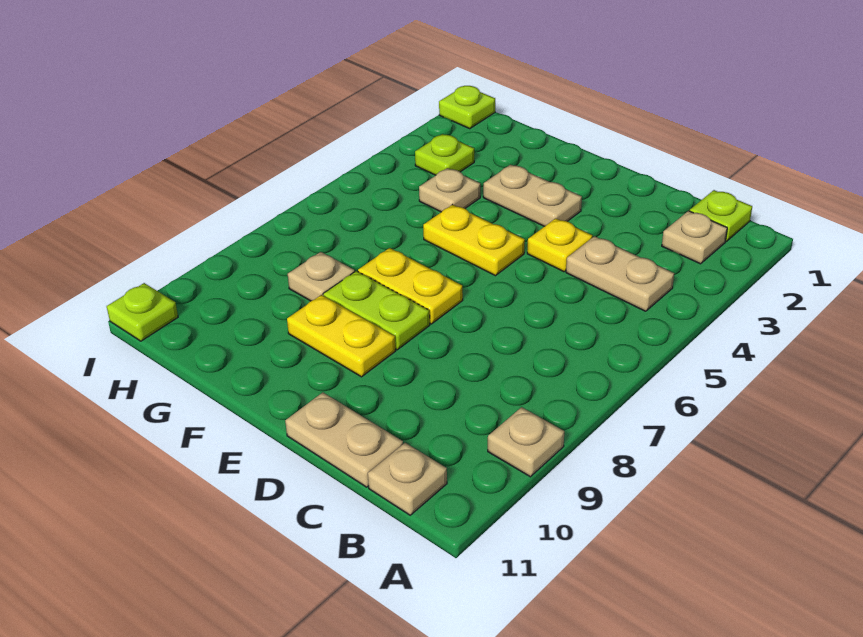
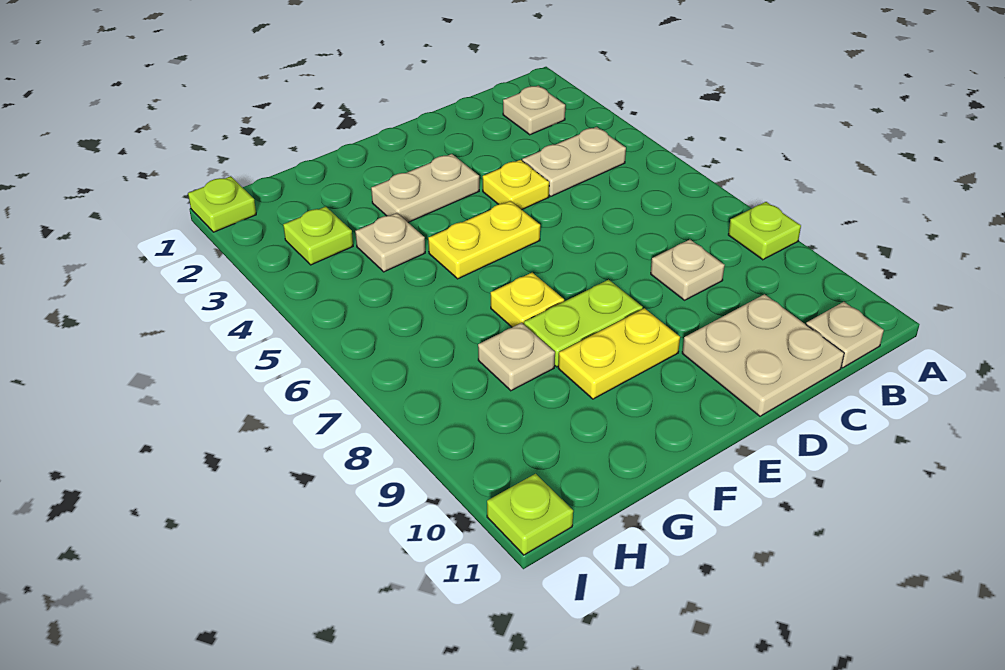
tan plate A9 level 1 -> tan plate C8 level 1
lime plate B1 level 1 -> lime plate A8 level 1
tan plate C11:D11 level 1 -> tan plate C10:D11 level 1
yellow plate E7:F7 level 1 -> yellow plate F7 level 1

